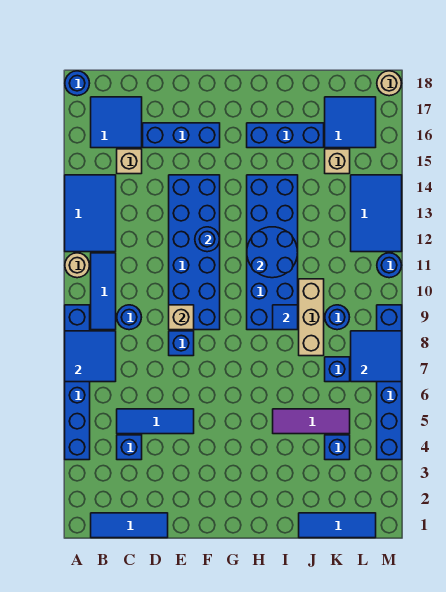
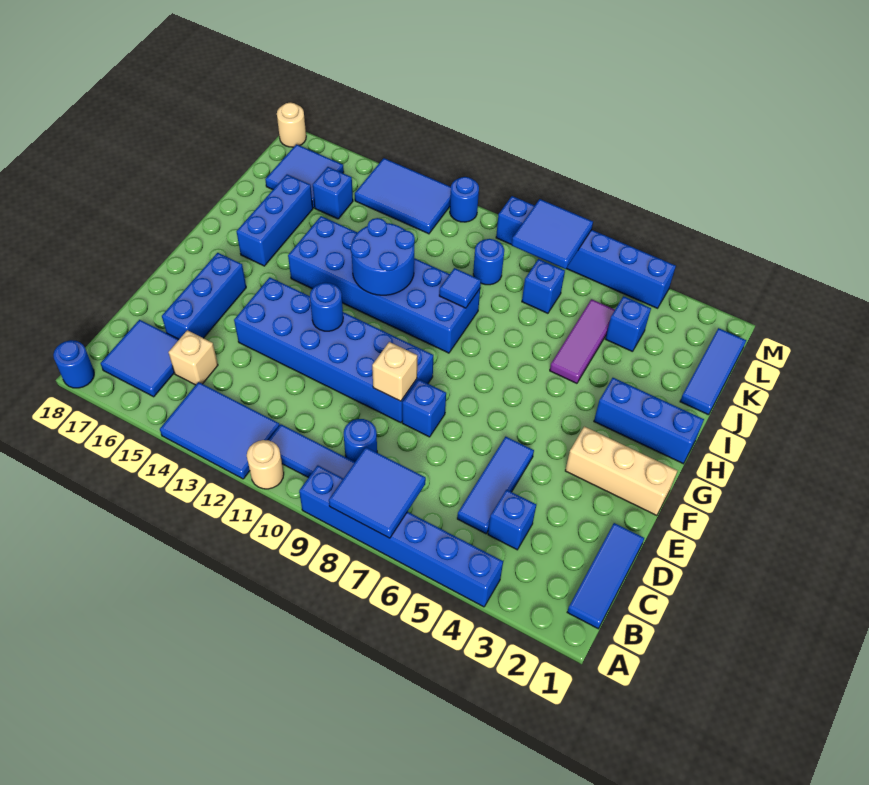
none -> blue brick H1:H3 level 1
tan brick J8:J10 level 1 -> tan brick F1:F3 level 1
tan brick K15 level 1 -> blue brick K15 level 1

